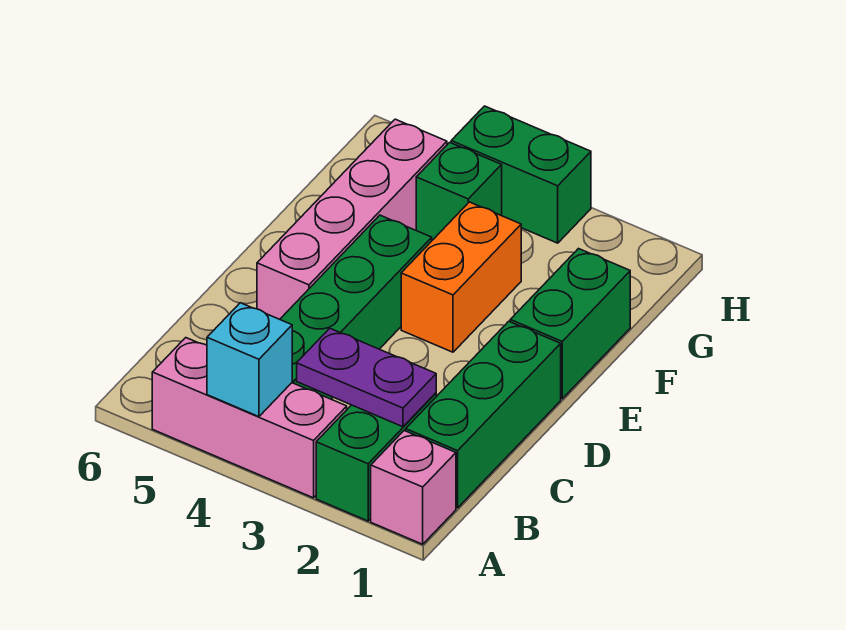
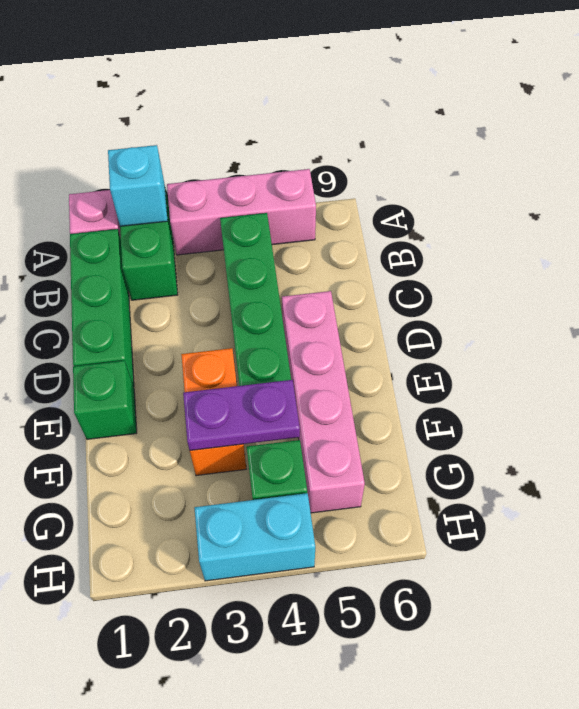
cyan brick A4 level 2 -> cyan brick A2 level 2
purple plate B2:B3 level 2 -> purple plate F3:F4 level 2
green brick E1:F1 level 1 -> green brick E1 level 1
green brick H3:H4 level 1 -> cyan brick H3:H4 level 1

